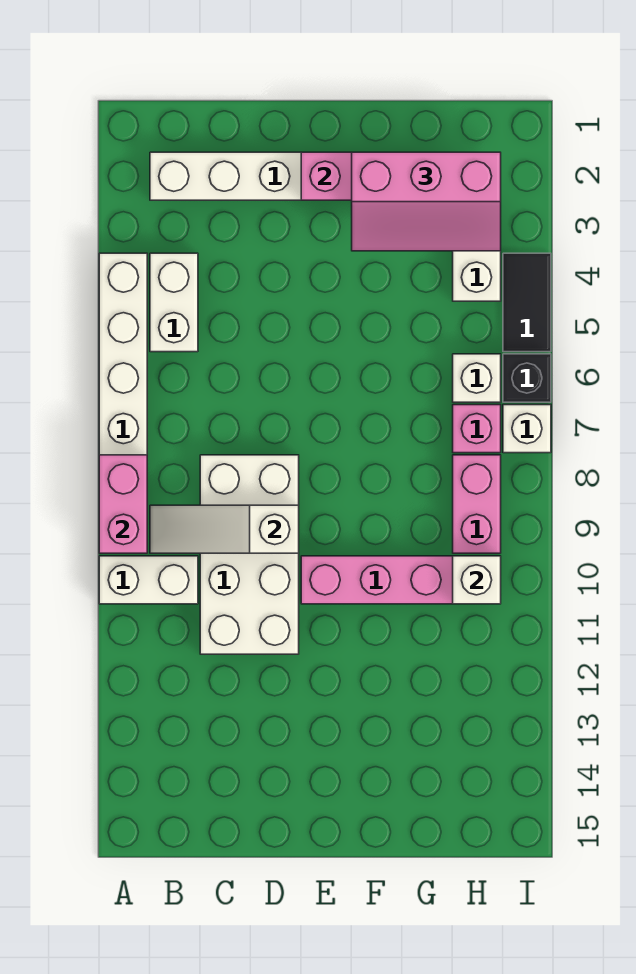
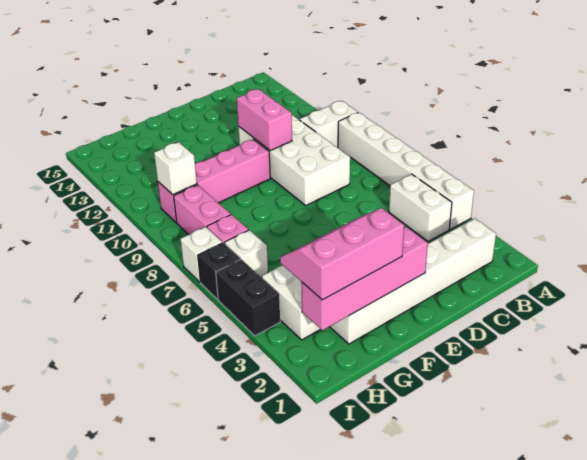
pink brick A8:A9 level 2 -> pink brick D10:D11 level 2
white slope B9:D9 level 2 top D -> none
black tile I4:I5 level 1 -> black brick I4:I5 level 1

